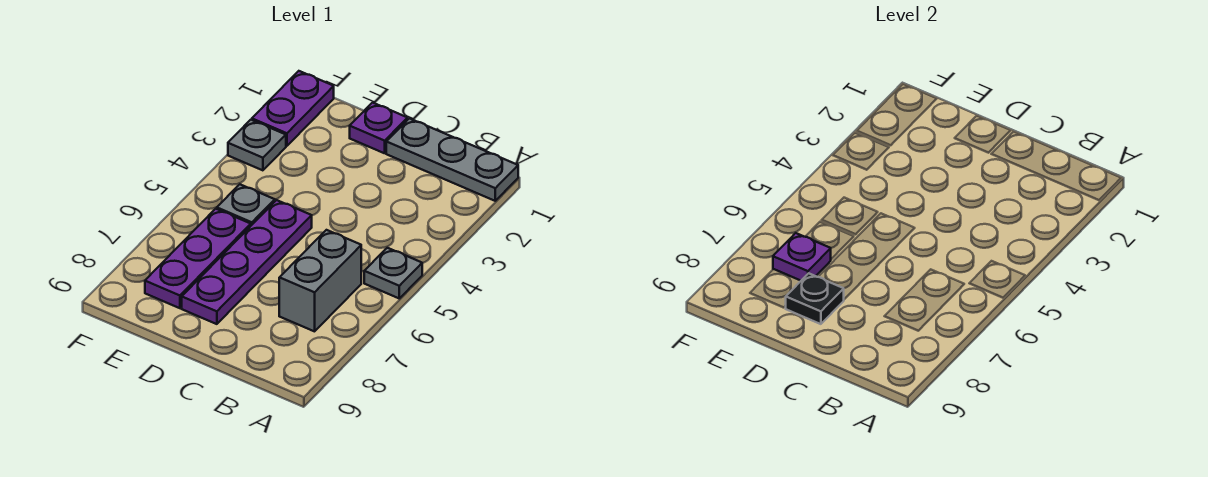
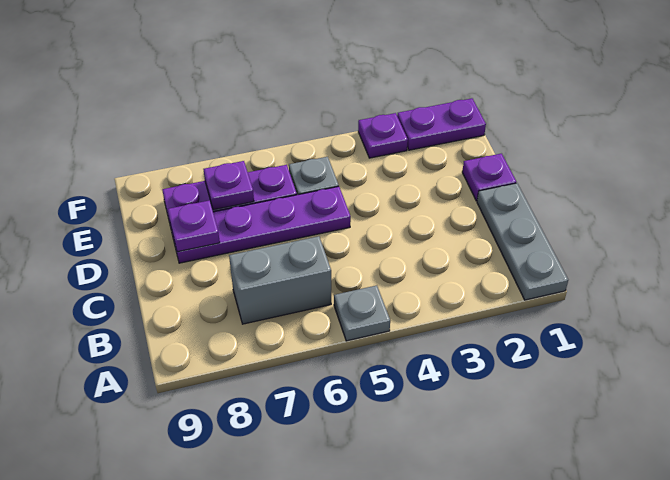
black plate D8 level 2 -> purple plate D8 level 2
grey plate F3 level 1 -> purple plate F3 level 1

